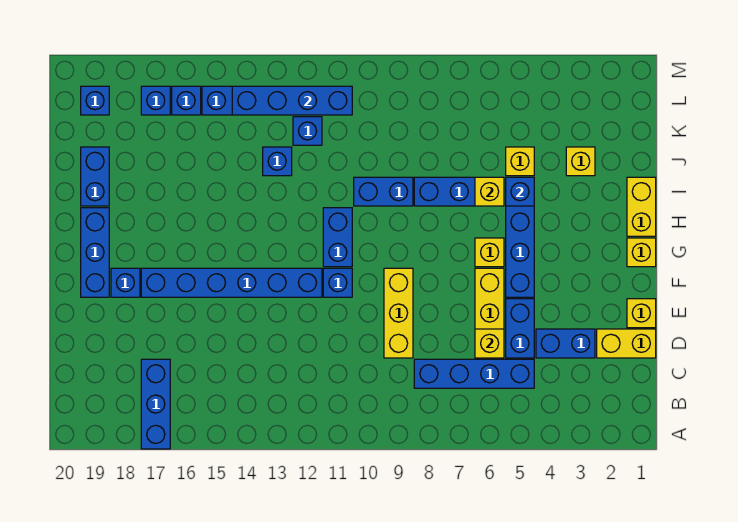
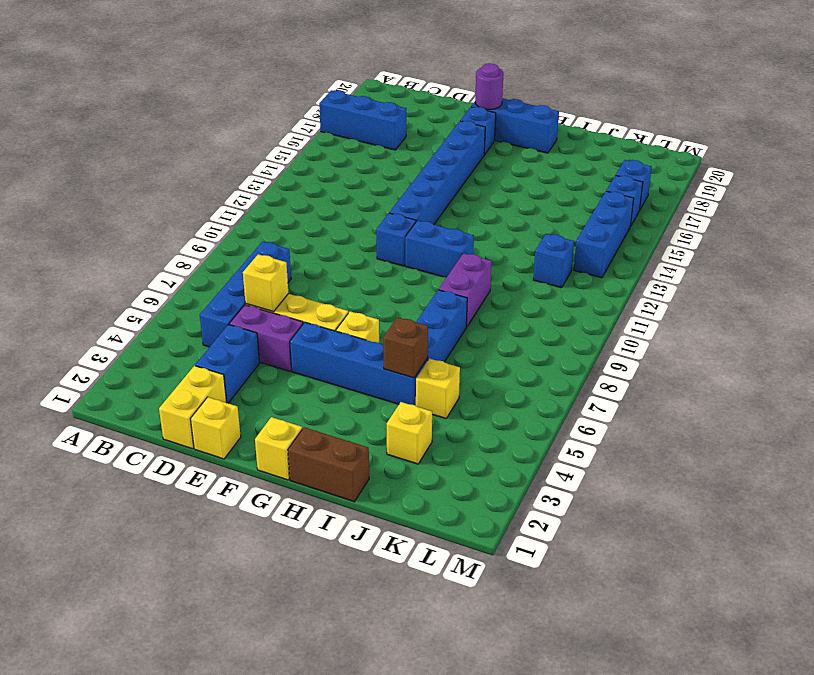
blue brick D5:E5 level 1 -> purple brick D5:E5 level 1
yellow brick D9:F9 level 1 -> none
none -> purple round brick F19 level 2
yellow brick H1:I1 level 1 -> brown brick H1:I1 level 1
blue brick I5 level 2 -> brown brick I5 level 2
yellow brick I6 level 2 -> none
blue brick I9:I10 level 1 -> purple brick I9:I10 level 1
blue brick I19:J19 level 1 -> none
blue brick J13 level 1 -> none
blue brick L11:L14 level 2 -> none
blue brick L19 level 1 -> none

